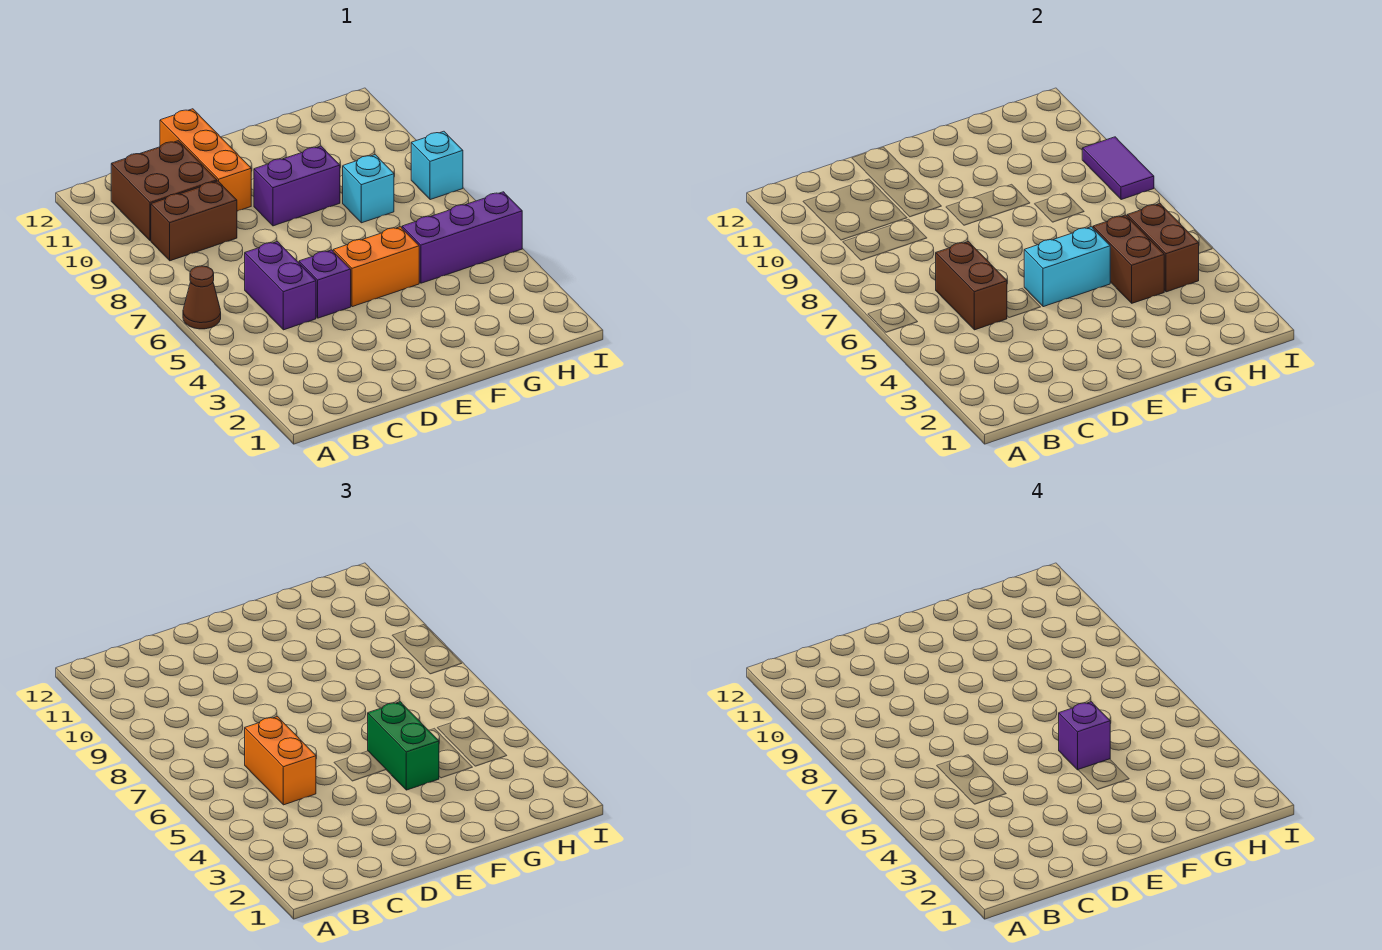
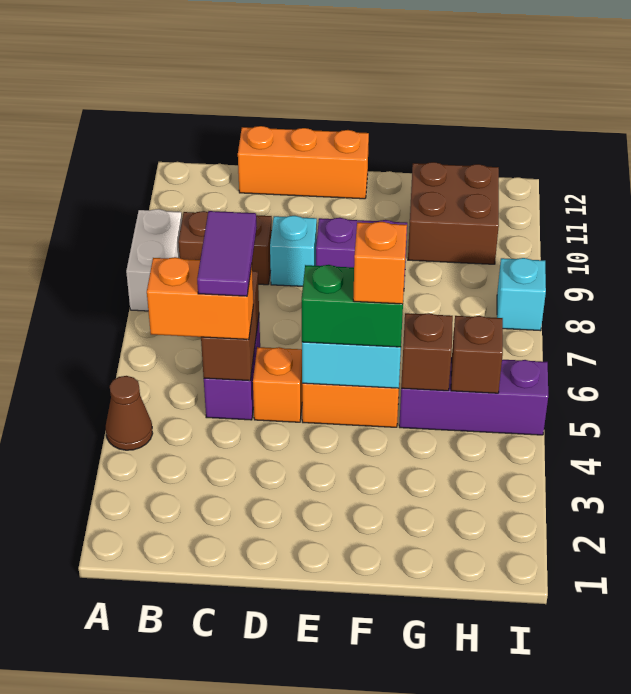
brown cone A6 level 1 -> brown cone A4 level 1
none -> white brick A8:A9 level 1
brown brick B10:C11 level 1 -> brown brick G10:H11 level 1
orange brick C5:C6 level 3 -> orange brick B5:C5 level 3
purple brick D5 level 1 -> orange brick D5 level 1
orange brick D10:D12 level 1 -> orange brick C12:E12 level 1
green brick F4:F5 level 3 -> green brick E5:F5 level 3
purple brick F5 level 4 -> orange brick F5 level 4
brown brick G4:G5 level 2 -> brown brick G5 level 2
cyan brick G8 level 1 -> cyan brick D9 level 1
brown brick H4:H5 level 2 -> brown brick H5 level 2
purple tile I8:I9 level 2 -> purple tile C5:C6 level 4

